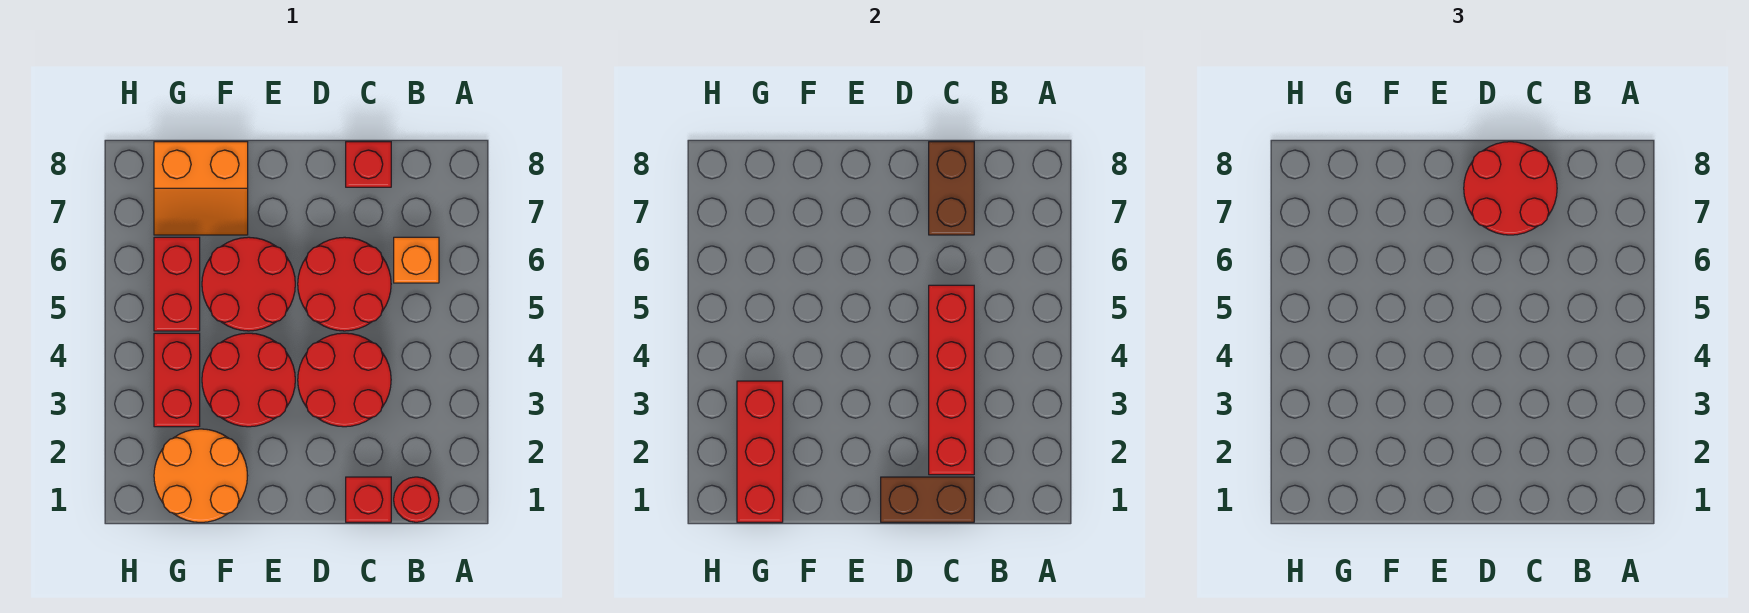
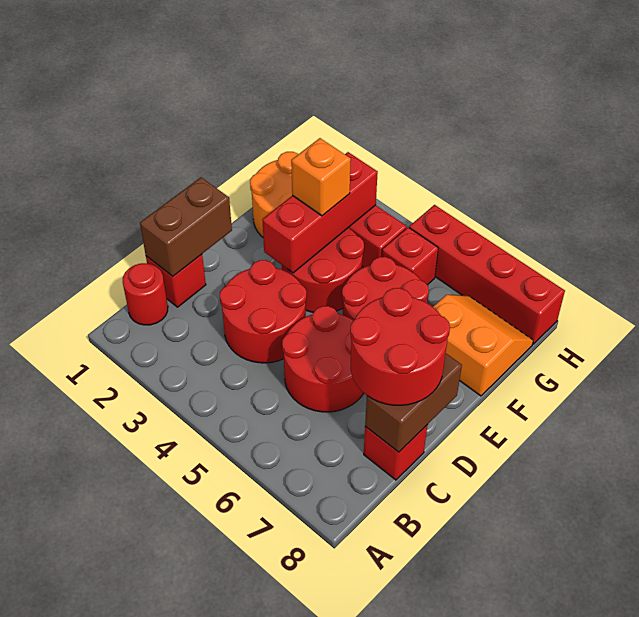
orange brick B6 level 1 -> orange brick F3 level 3
red brick C2:C5 level 2 -> red brick H5:H8 level 1
brown brick C7:C8 level 2 -> brown brick C8:D8 level 2
orange slope F7:G8 level 1 top 8 -> orange slope F7:G8 level 1 top F
red brick G1:G3 level 2 -> red brick E3:G3 level 2
red brick G5:G6 level 1 -> red brick G5 level 1

